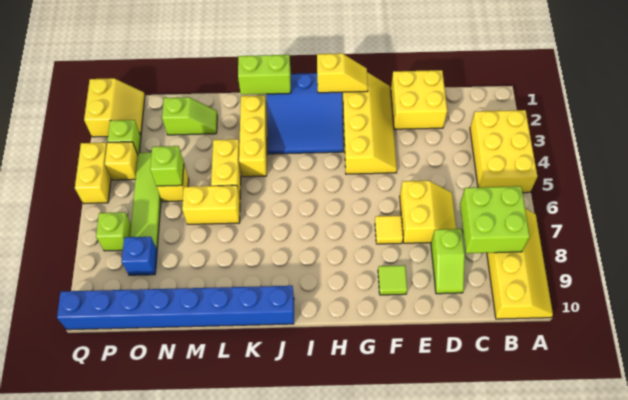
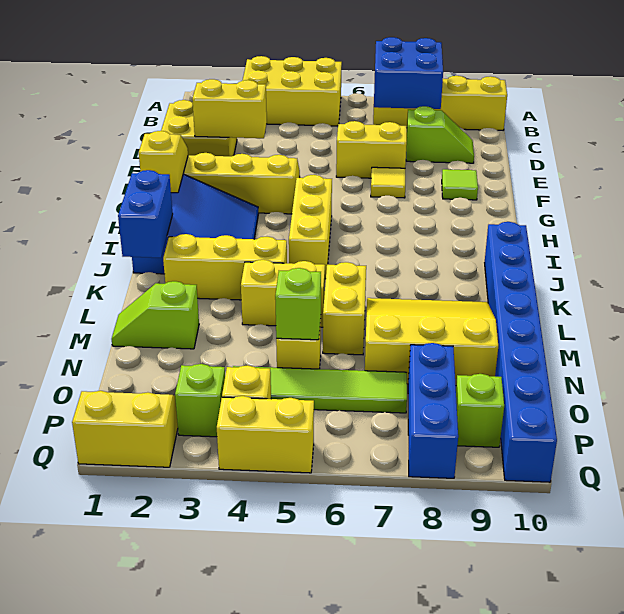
lime brick B7:C8 level 2 -> blue brick B7:C8 level 2
none -> yellow brick E2:E3 level 2
none -> yellow brick H5:J5 level 1
lime brick J1:K1 level 2 -> blue brick J1:K1 level 2
none -> yellow slope L7:N9 level 1 top N
lime slope M2:N2 level 1 top N -> lime slope M1:M2 level 1 top 2
blue brick O8 level 1 -> blue brick O8:Q8 level 1
lime brick P7 level 1 -> lime brick P9 level 1

